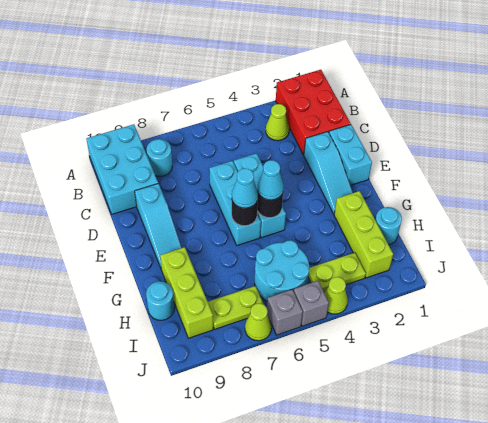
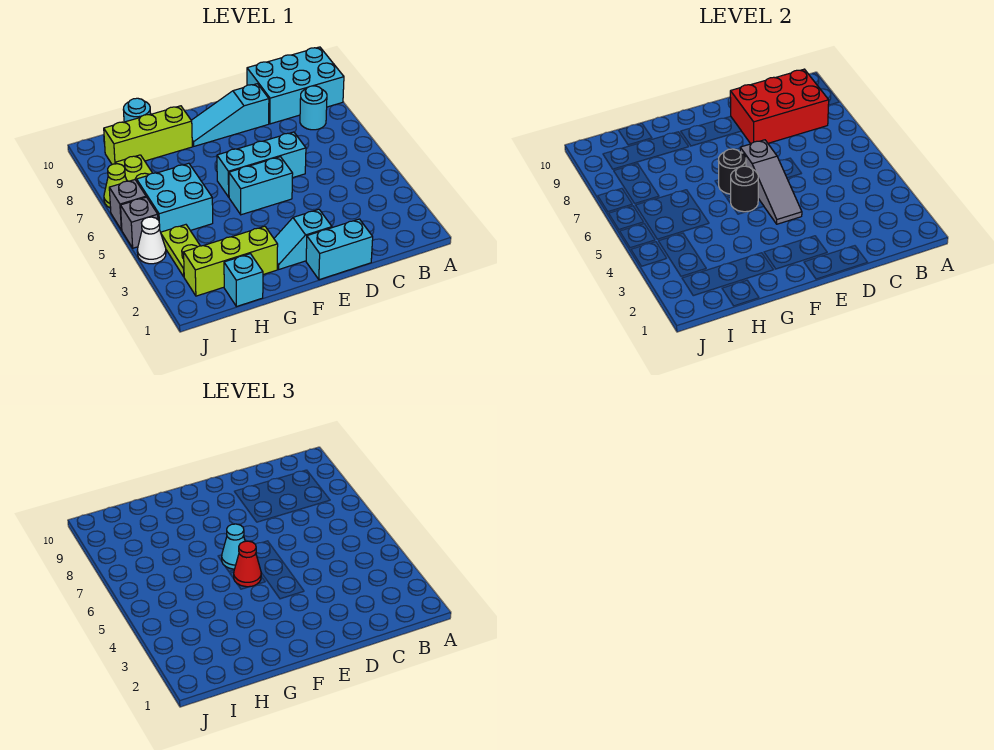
red brick A1:C2 level 1 -> red brick B8:D9 level 2
lime cone B3 level 1 -> none
cyan slope D2:F2 level 1 top D -> cyan slope E2:F2 level 1 top E
cyan brick D5:F5 level 1 -> cyan brick E5:F5 level 1
none -> grey slope E4:E6 level 2 top 6
cyan cone F5 level 3 -> red cone F5 level 3
cyan round brick H1 level 1 -> cyan brick H1 level 1
cyan round brick H5:I6 level 1 -> cyan brick H5:I6 level 1
lime cone J4 level 1 -> white cone J4 level 1

